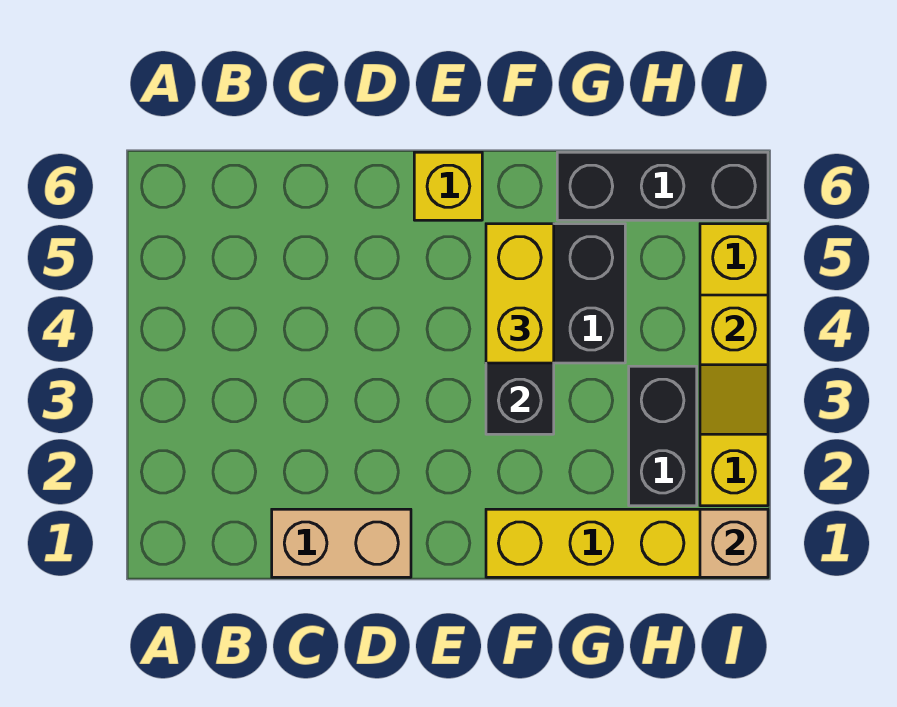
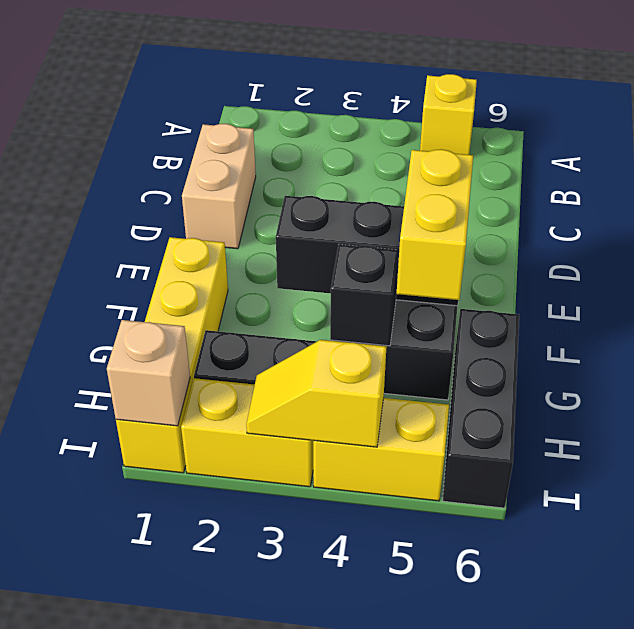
yellow brick E6 level 1 -> yellow brick A5 level 1
yellow brick F4:F5 level 3 -> yellow brick F5:G5 level 3
none -> black brick G4 level 2

